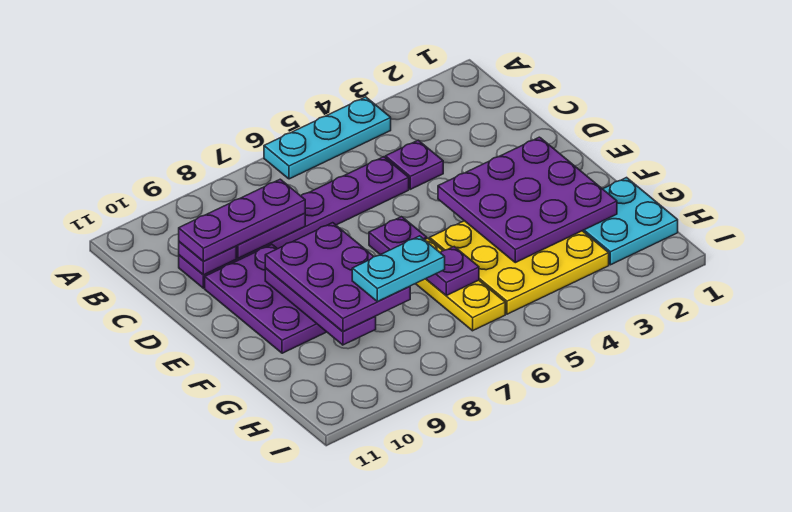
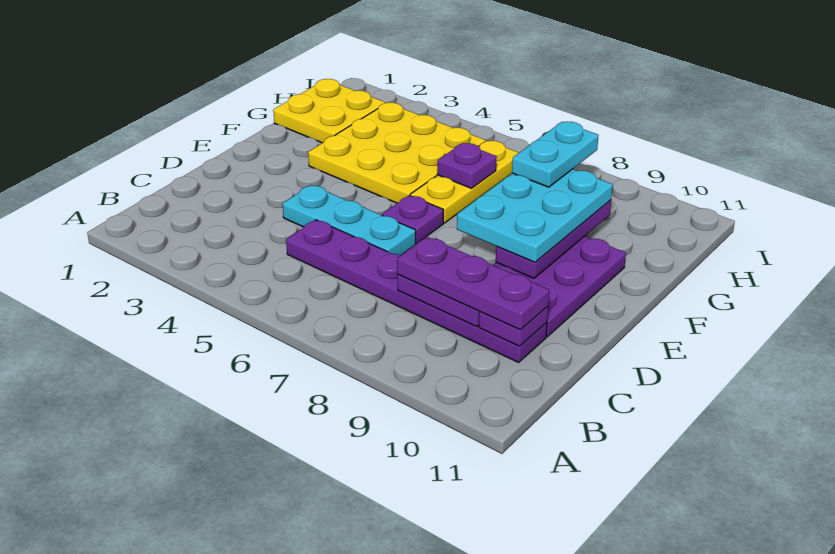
cyan plate A4:A6 level 1 -> cyan plate D4:D6 level 1
purple plate C4 level 1 -> none
purple plate E2:G4 level 2 -> none
purple plate E8:G9 level 3 -> cyan plate E8:G9 level 3
cyan plate G1:H2 level 1 -> yellow plate G1:H2 level 1
cyan plate G7:G8 level 4 -> cyan plate G8:H8 level 4

